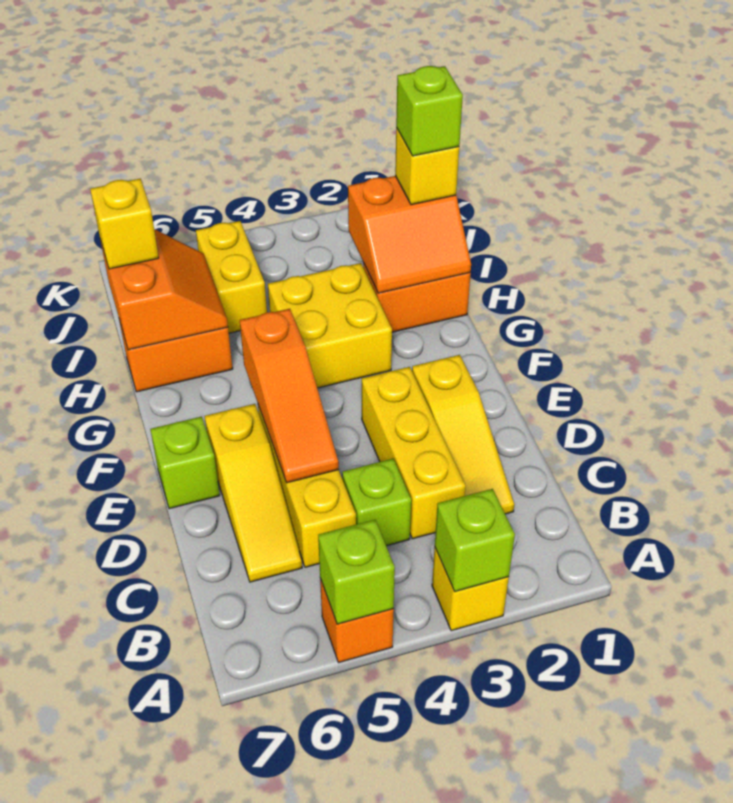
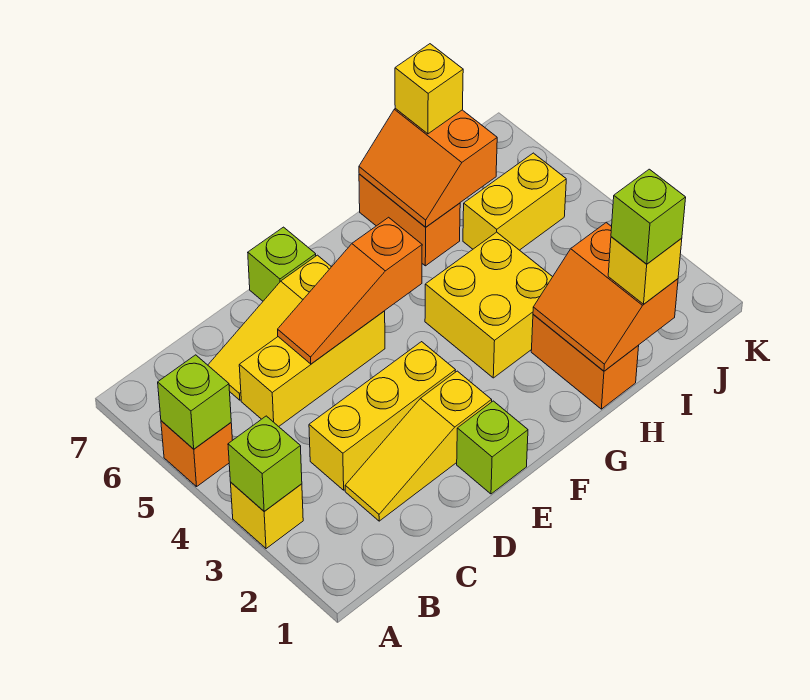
lime brick C4 level 1 -> lime brick E1 level 1
orange slope H6:I7 level 2 top 7 -> orange slope H6:I7 level 2 top I

